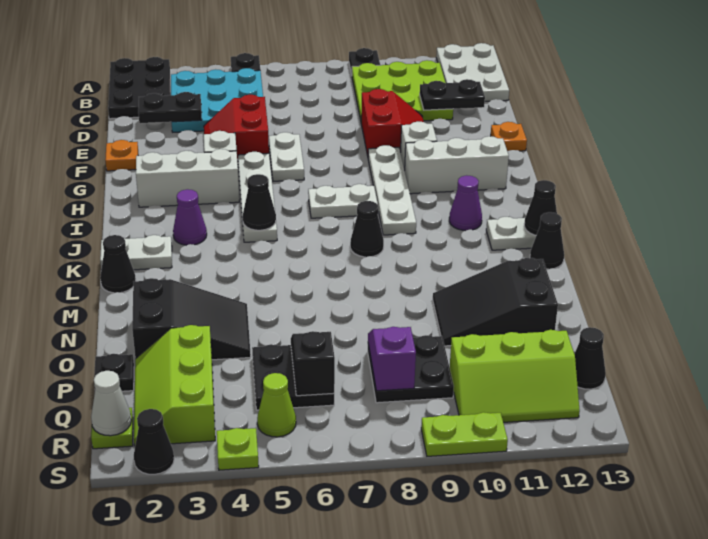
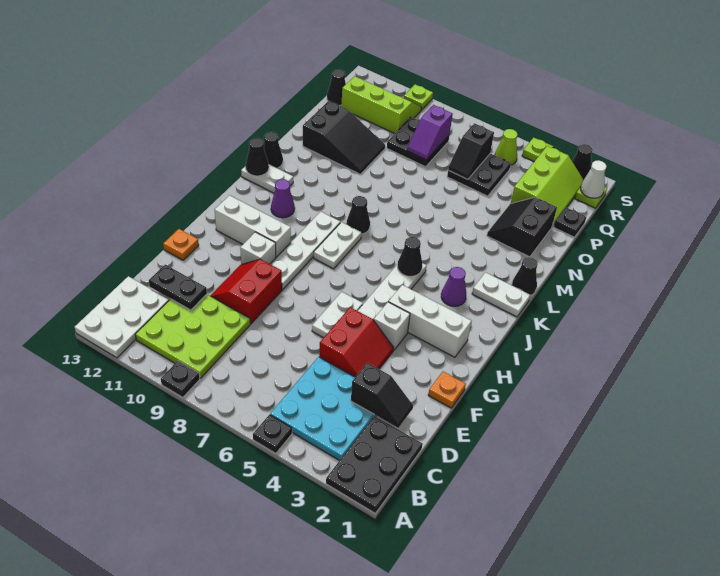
black plate D2:D3 level 2 -> black slope D2:D3 level 2 top 3
white plate I7:I8 level 1 -> white plate I8:J8 level 1
black slope N2:O4 level 1 top 2 -> black slope N2:O3 level 1 top 2
lime plate S9:S10 level 1 -> lime plate S10 level 1

